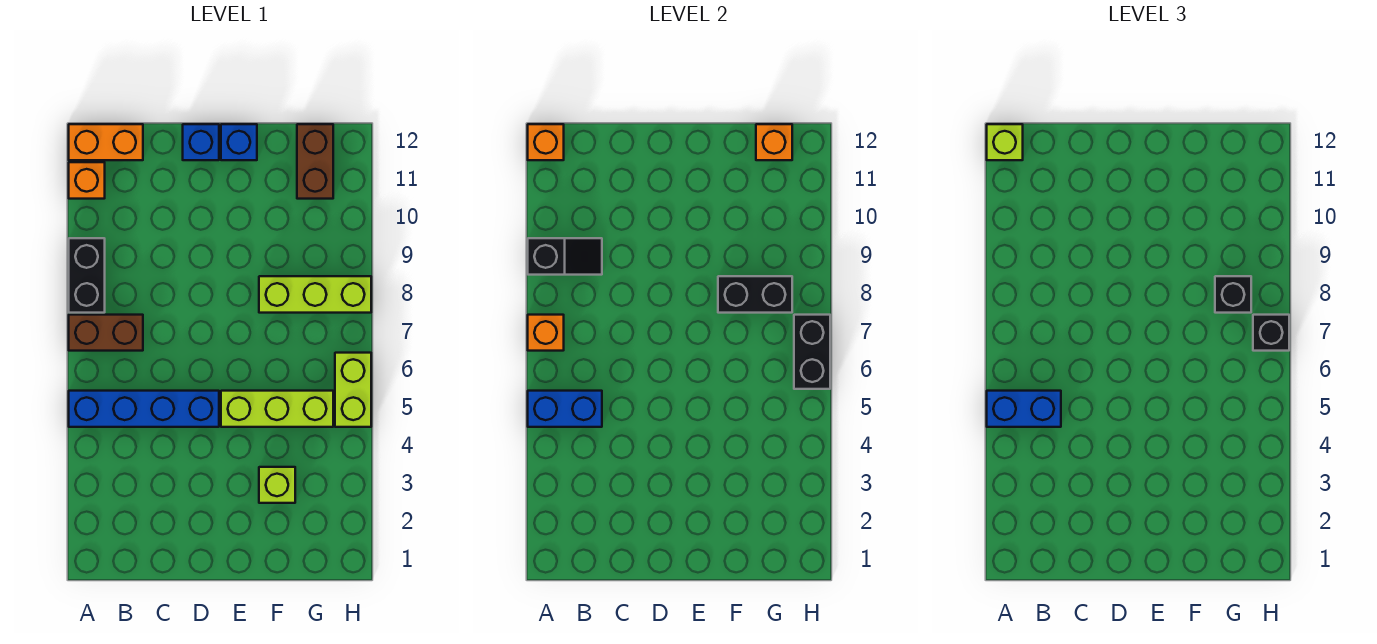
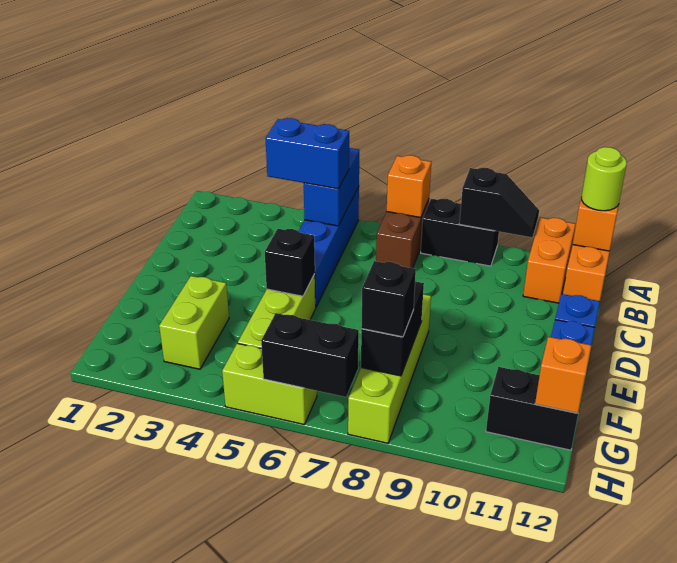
blue brick A5:B5 level 3 -> blue brick B4:B5 level 3
black slope A9:B9 level 2 top A -> black slope A9:A10 level 2 top 9
orange brick A11 level 1 -> orange brick A11:B11 level 1
lime brick A12 level 3 -> lime round brick A12 level 3
lime brick F3 level 1 -> lime brick F3:G3 level 1
lime brick F8:H8 level 1 -> lime brick E8:H8 level 1
brown brick G11:G12 level 1 -> black brick G11:G12 level 1
black brick H7 level 3 -> black brick E5 level 2

